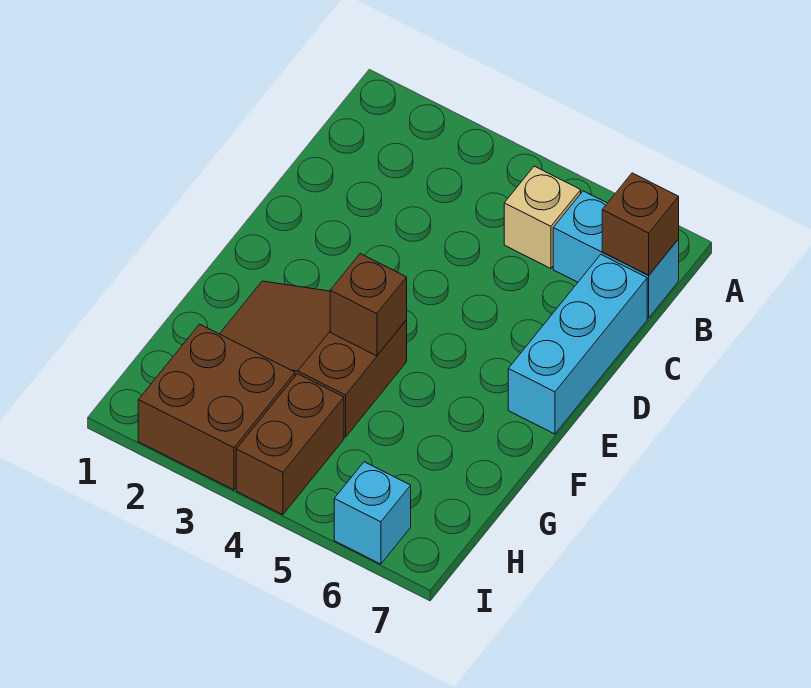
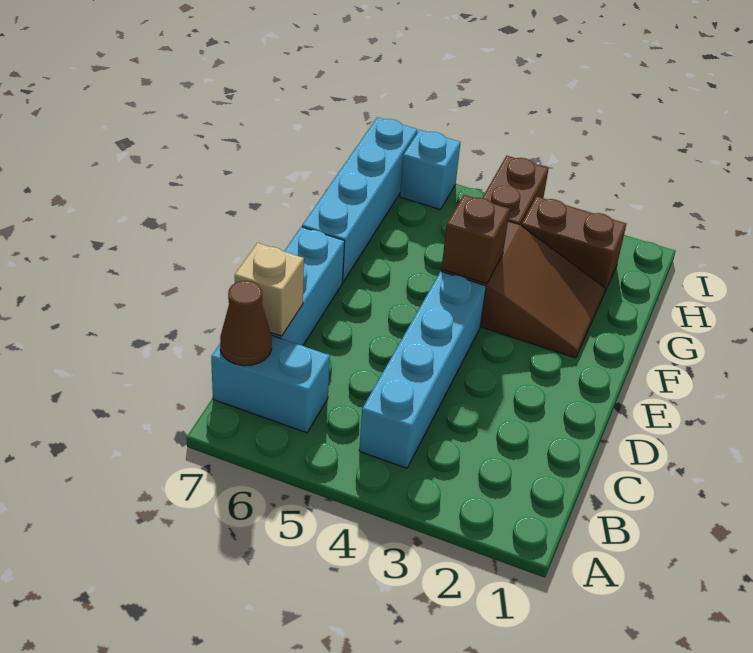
none -> cyan brick B4:E4 level 1
tan brick B5 level 1 -> tan brick C7 level 2
brown brick B7 level 2 -> brown cone B7 level 2
none -> cyan brick F7:I7 level 1
brown brick H2:I3 level 1 -> brown brick H2:H3 level 1

